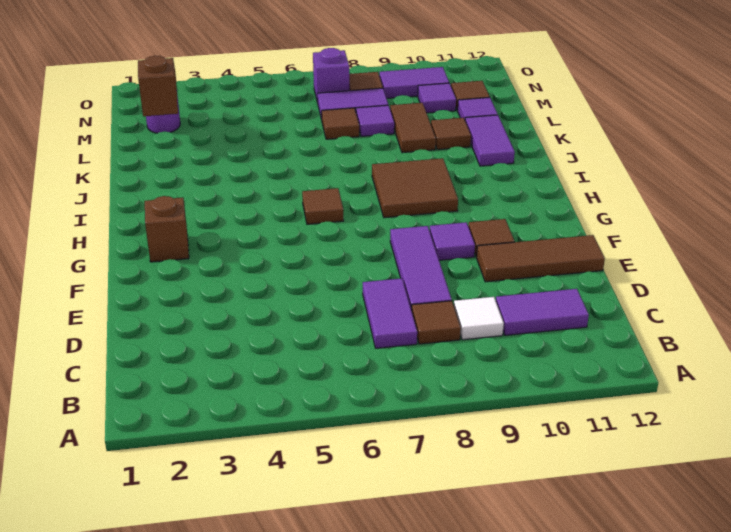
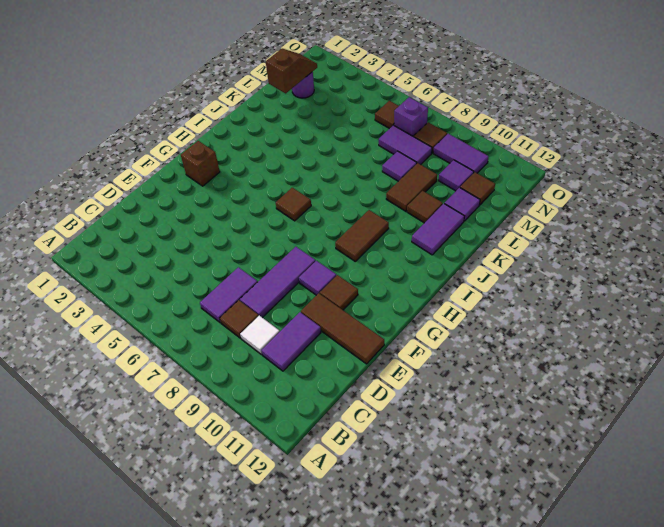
purple tile C10:C11 level 1 -> purple tile C10:D10 level 1
brown tile H8:I9 level 1 -> brown tile H9:I9 level 1
brown tile L7 level 1 -> brown tile N6 level 1

